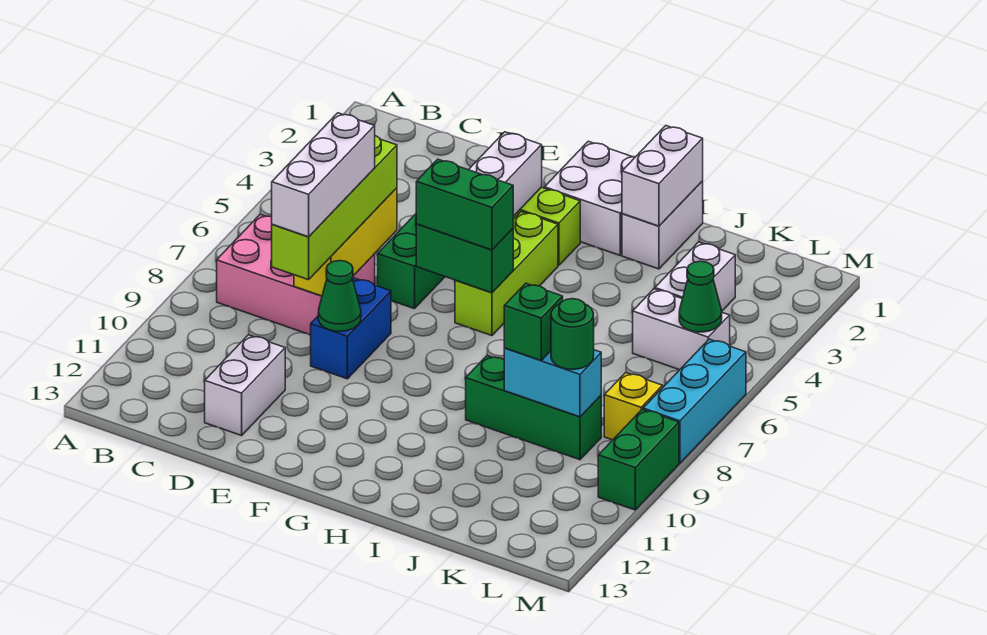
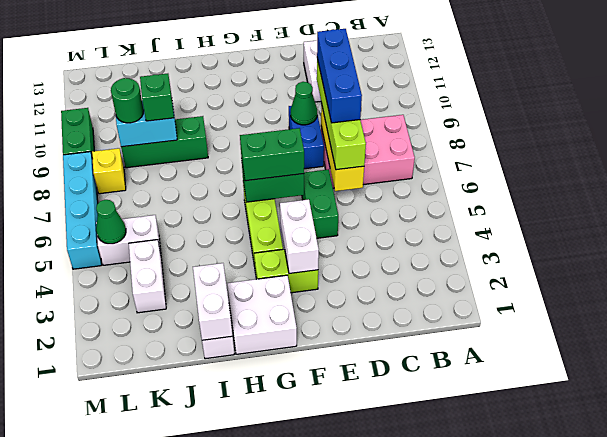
white brick D7:D9 level 4 -> blue brick D7:D9 level 4
cyan brick M6:M8 level 1 -> cyan brick M5:M8 level 1

